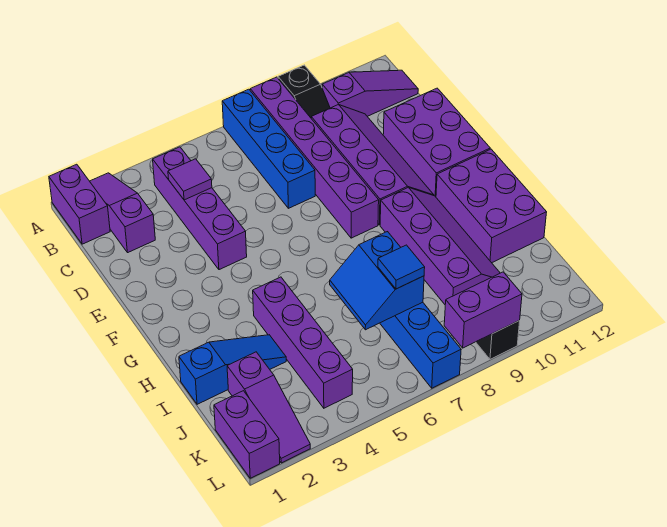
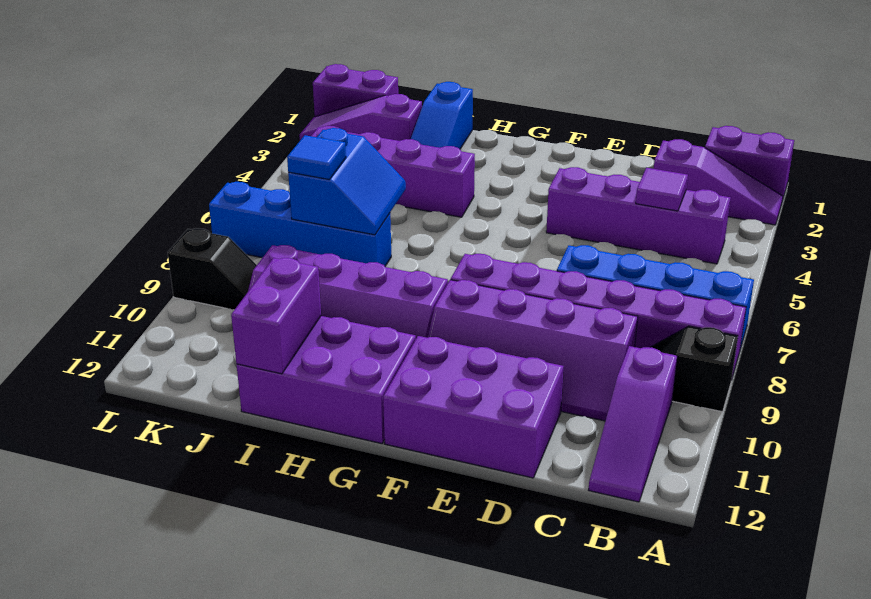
blue slope I6:J7 level 2 top 7 -> blue slope I6:J7 level 2 top J
purple brick L8:L9 level 2 -> purple brick I11:I12 level 2

